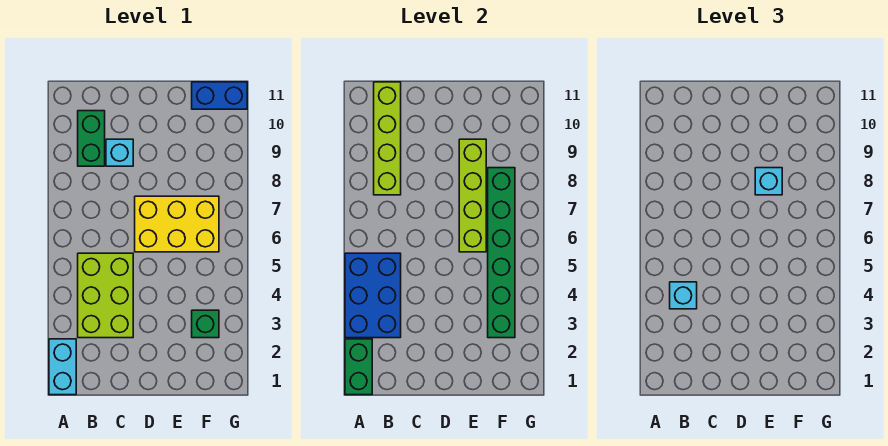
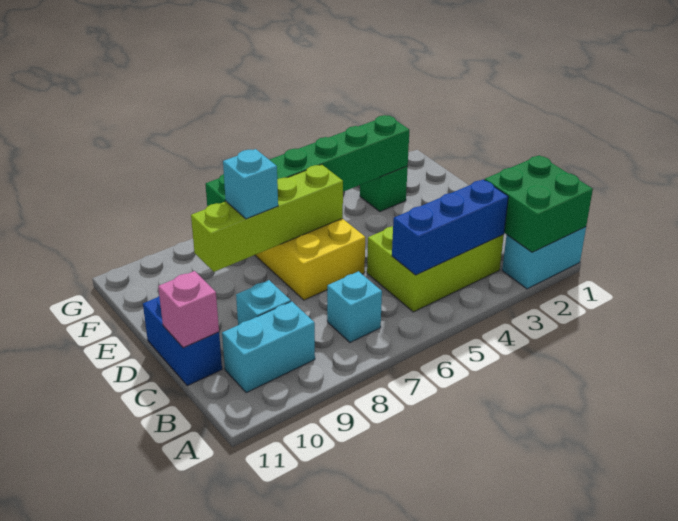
green brick A1:A2 level 2 -> green brick A1:B2 level 2
blue brick A3:B5 level 2 -> blue brick B3:B5 level 2
cyan brick B4 level 3 -> cyan brick B7 level 1
lime brick B8:B11 level 2 -> none
green brick B9:B10 level 1 -> cyan brick B9:B10 level 1
none -> pink brick C11 level 2
blue brick F11:G11 level 1 -> blue brick C11:D11 level 1

